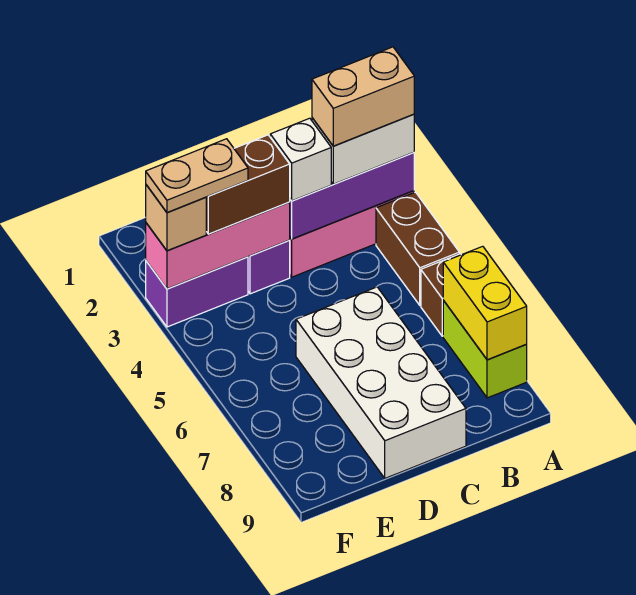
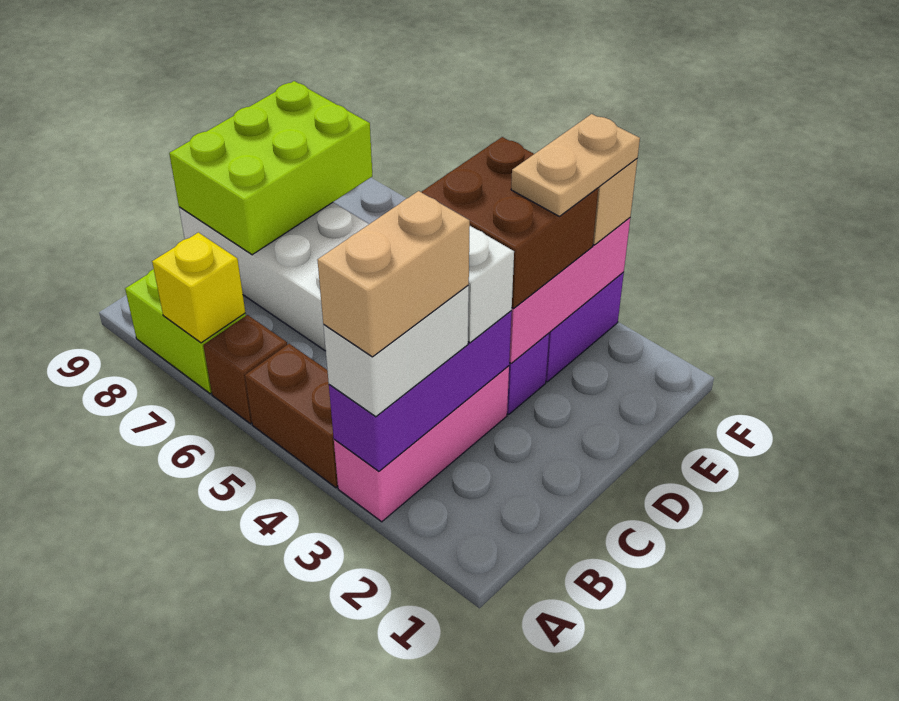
yellow brick A7:A8 level 2 -> yellow brick A7 level 2
none -> lime brick C8:E9 level 2
brown brick D3:E3 level 3 -> brown brick D3:E4 level 3

